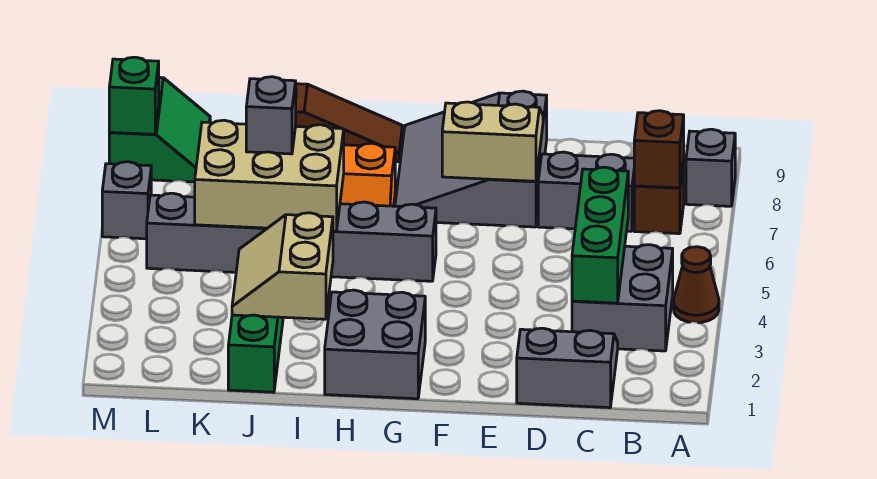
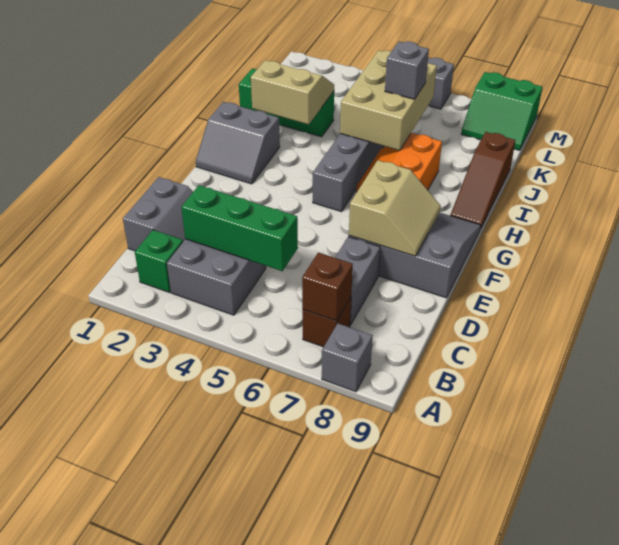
brown cone A4 level 1 -> none
grey brick G1:H2 level 1 -> grey slope G1:H2 level 1 top H
green brick M8 level 2 -> green brick B2 level 1

